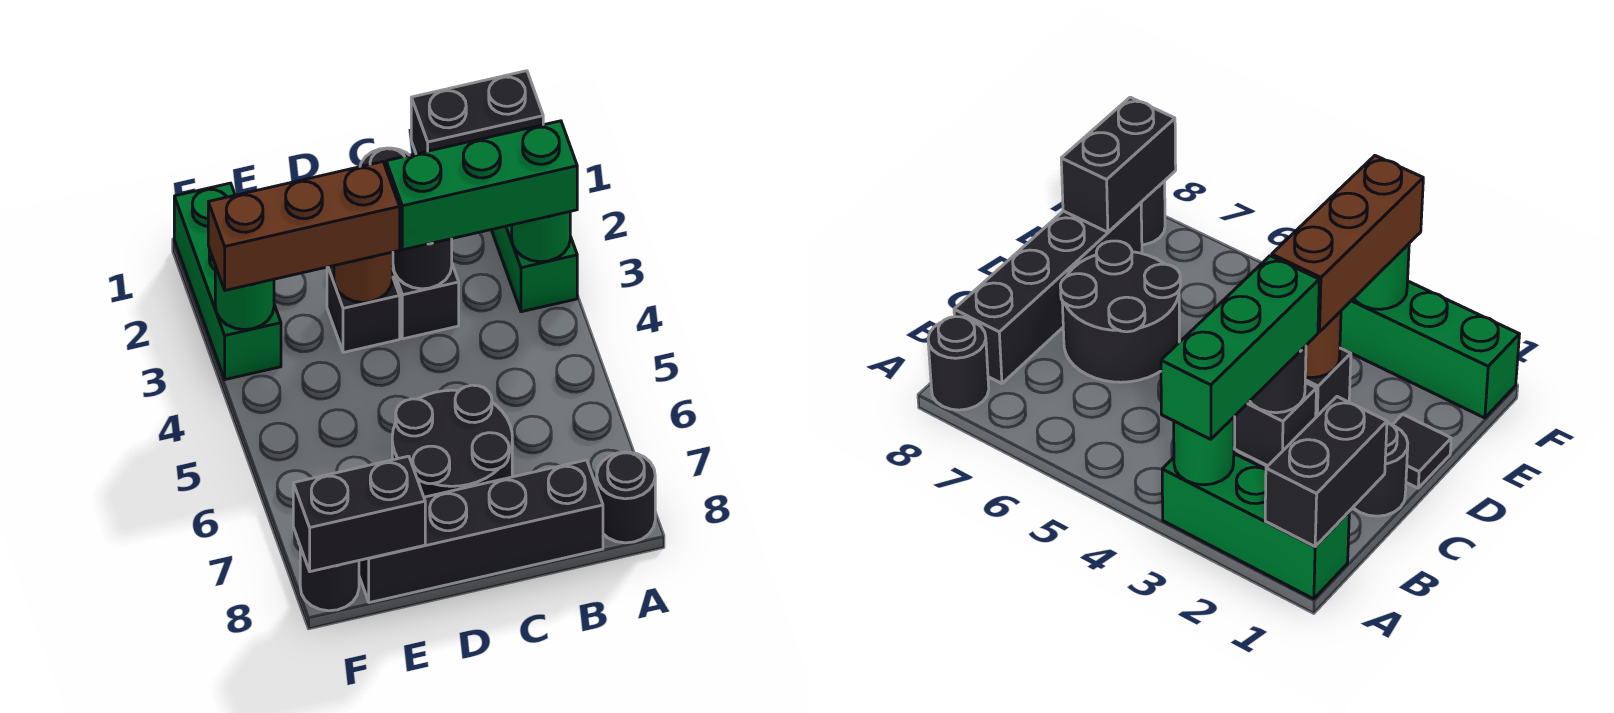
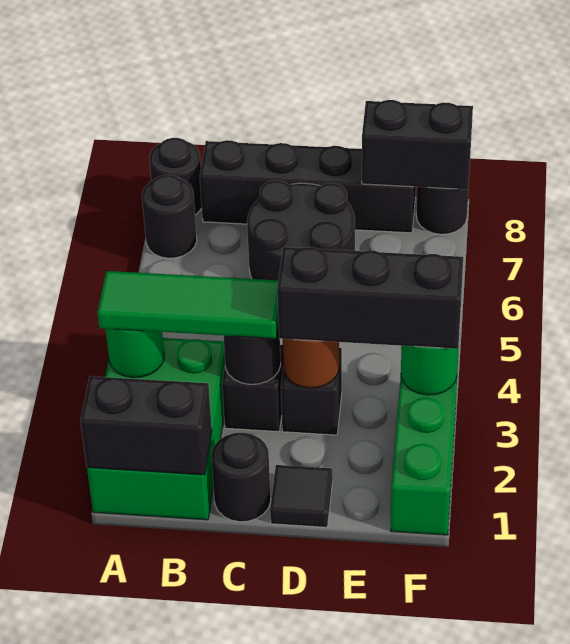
green brick A1:A3 level 1 -> green brick A1:B3 level 1
green brick A3:C3 level 3 -> green tile A3:C3 level 3
none -> black round brick A7 level 1
brown brick D3:F3 level 3 -> black brick D3:F3 level 3

